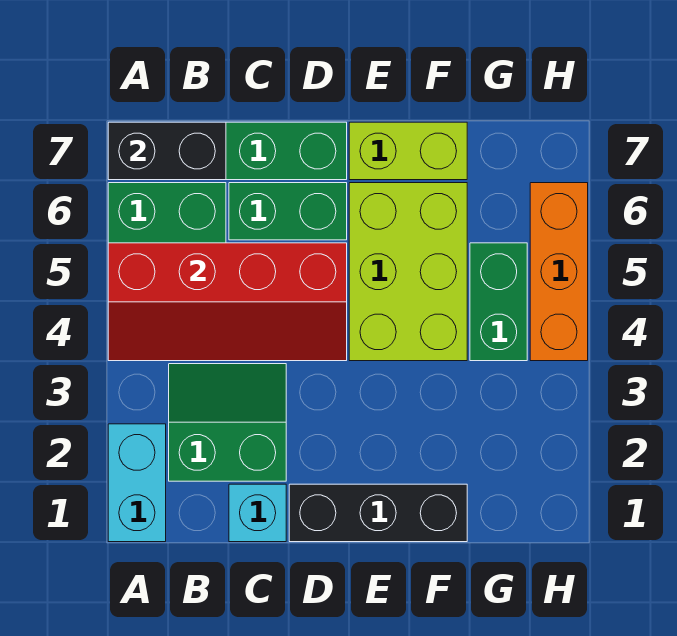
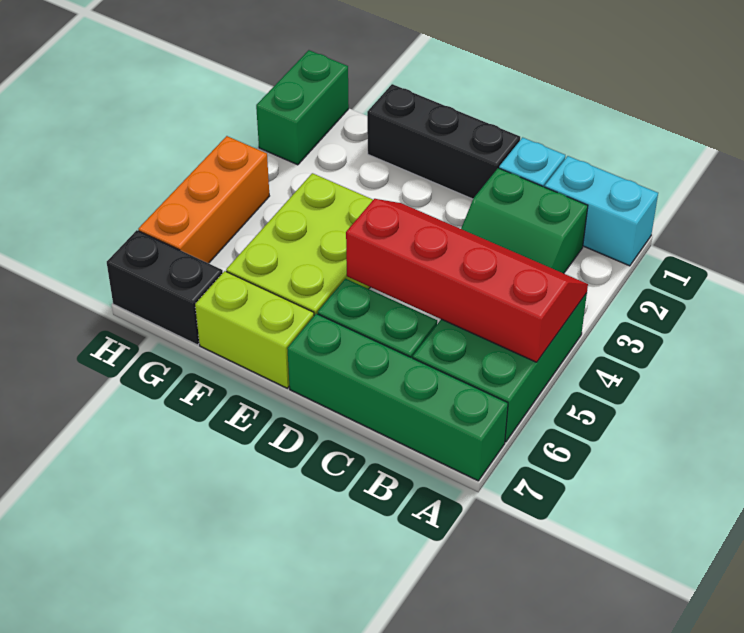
cyan brick A1:A2 level 1 -> cyan brick A1:B1 level 1
black brick A7:B7 level 2 -> black brick G7:H7 level 1
green brick G4:G5 level 1 -> green brick H1:H2 level 1

